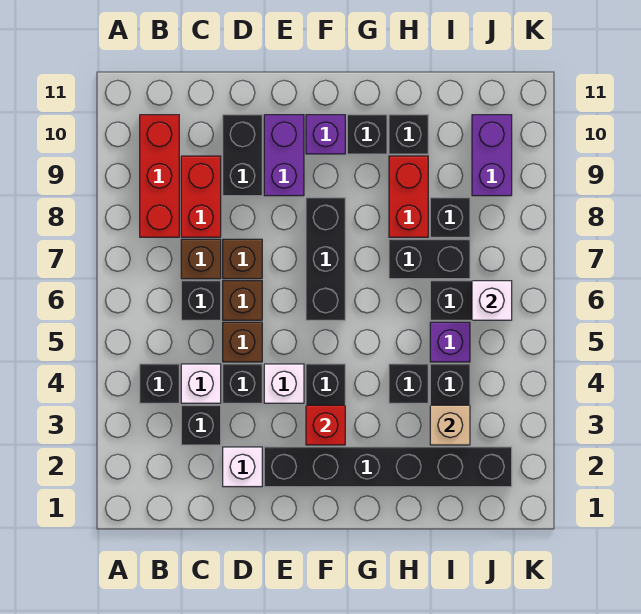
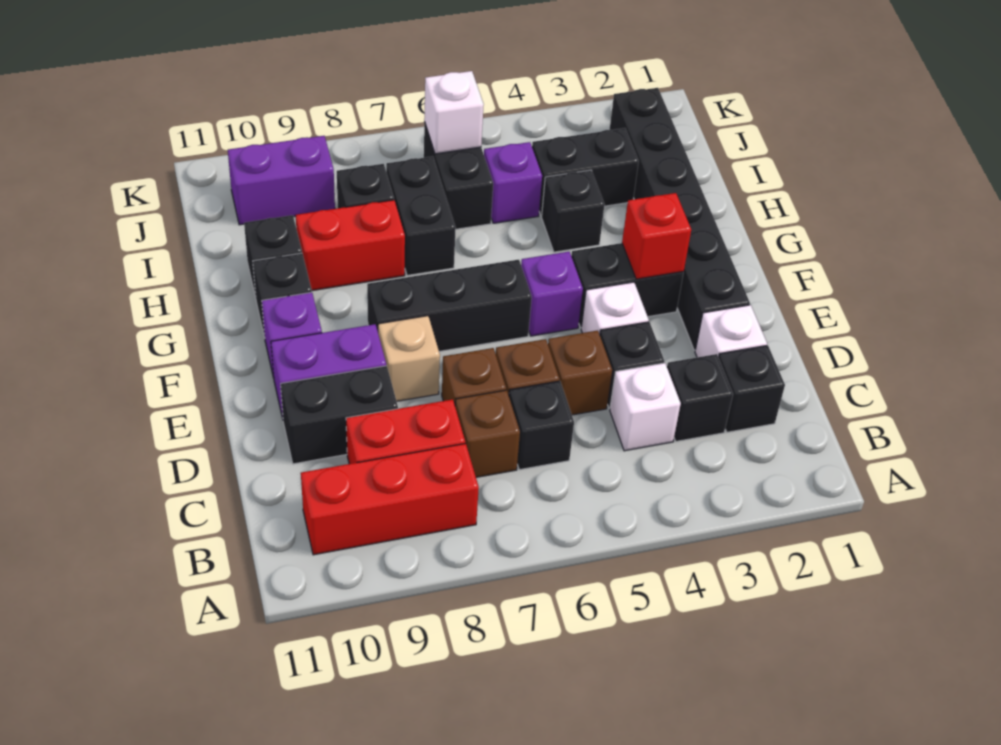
black brick B4 level 1 -> black brick C2 level 1
none -> purple brick F5 level 1
tan brick I3 level 2 -> tan brick E8 level 1

